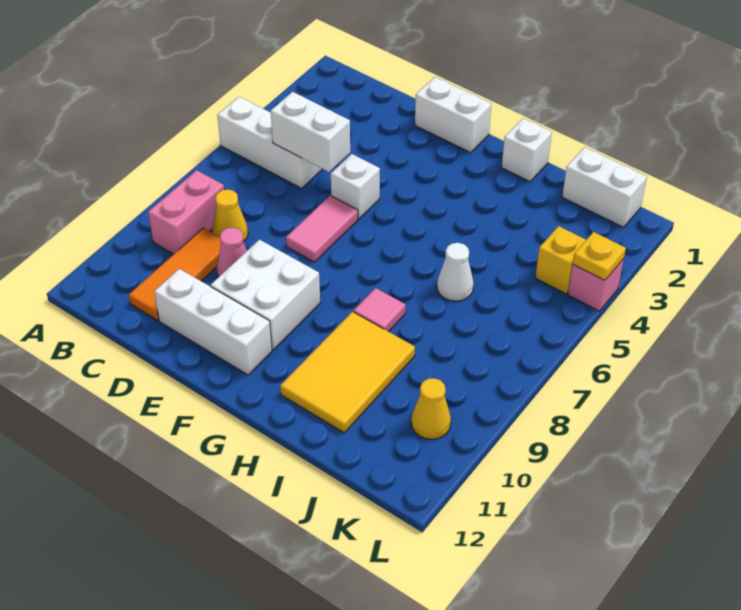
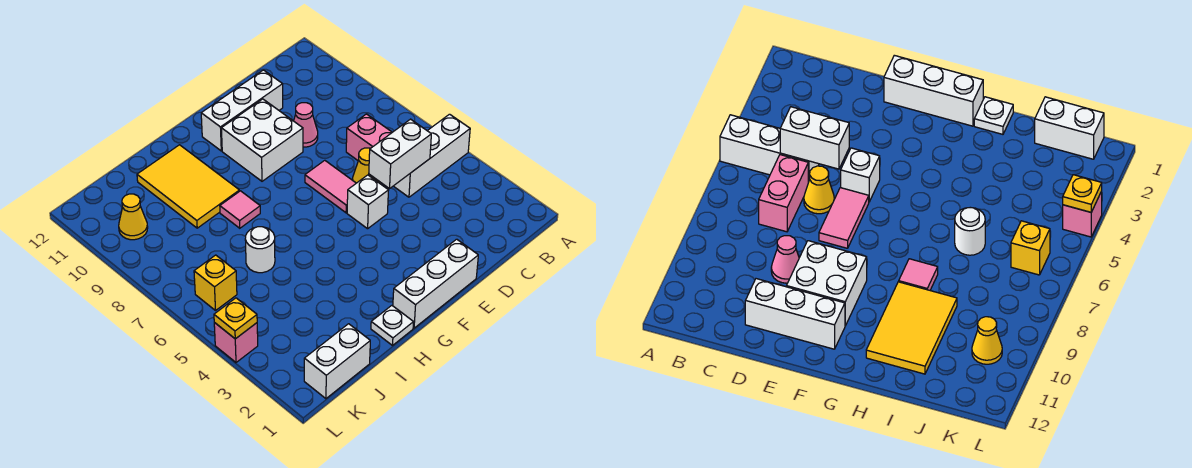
pink brick B8:B9 level 1 -> pink brick C6:C7 level 1
yellow cone C8 level 1 -> yellow cone D6 level 1
orange tile C9:C11 level 1 -> none
white brick E1:F1 level 1 -> white brick E1:G1 level 1
white brick H1 level 1 -> white plate H1 level 1
white cone I6 level 1 -> white round brick I6 level 1
yellow brick K4 level 1 -> yellow brick K6 level 1

